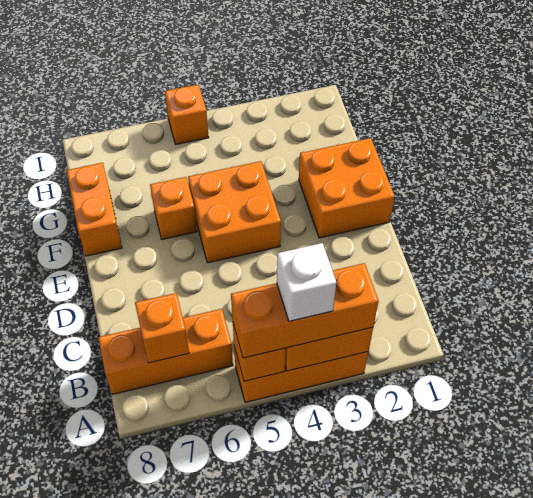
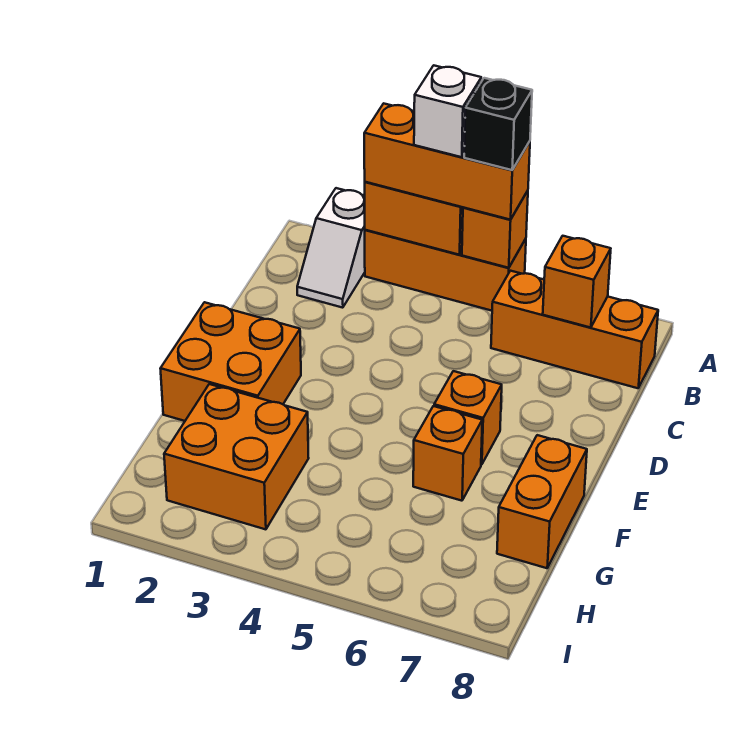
none -> white slope A2:B2 level 1 top A
none -> black brick A5 level 4
orange brick E4:F5 level 1 -> orange brick G2:H3 level 1
orange brick I5 level 1 -> orange brick E6 level 1

